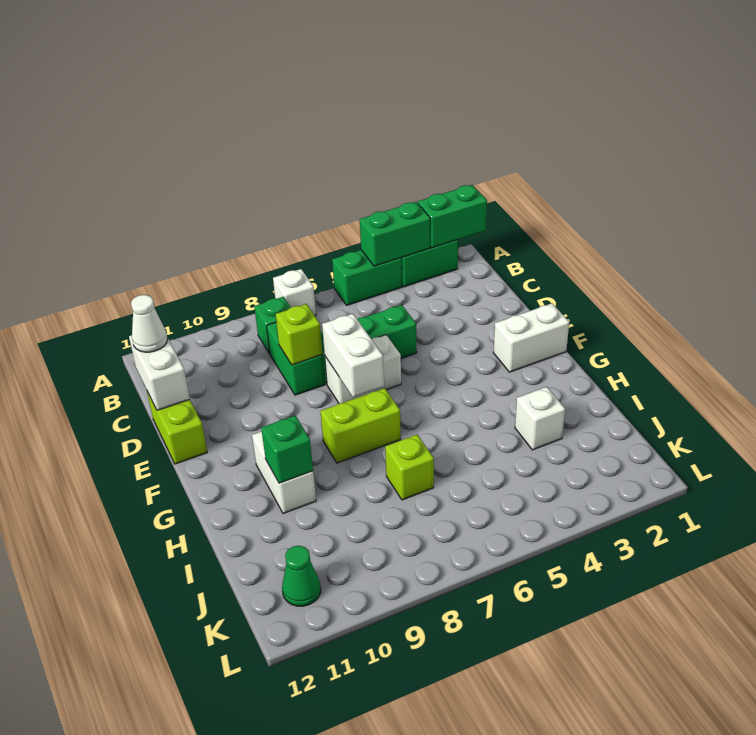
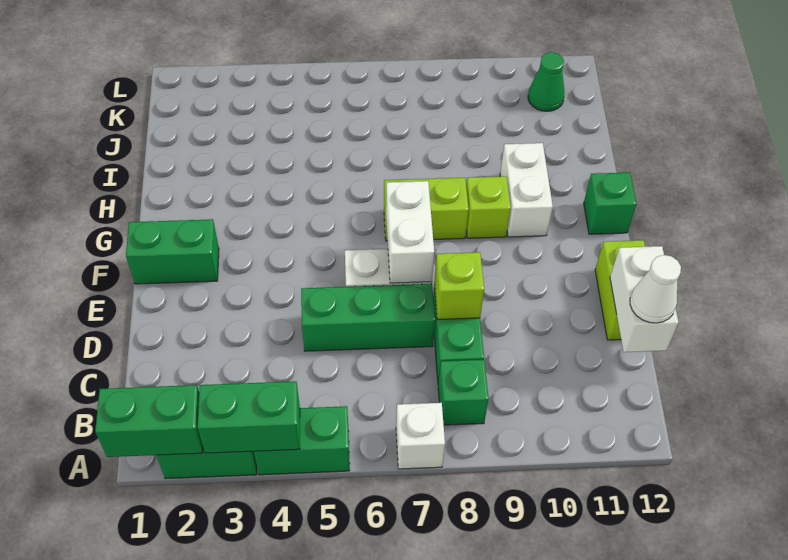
white brick F1:F2 level 1 -> green brick F1:F2 level 1
green brick H10 level 2 -> green brick G12 level 1
white brick I3 level 1 -> none
lime brick I7 level 1 -> lime brick G9 level 1

